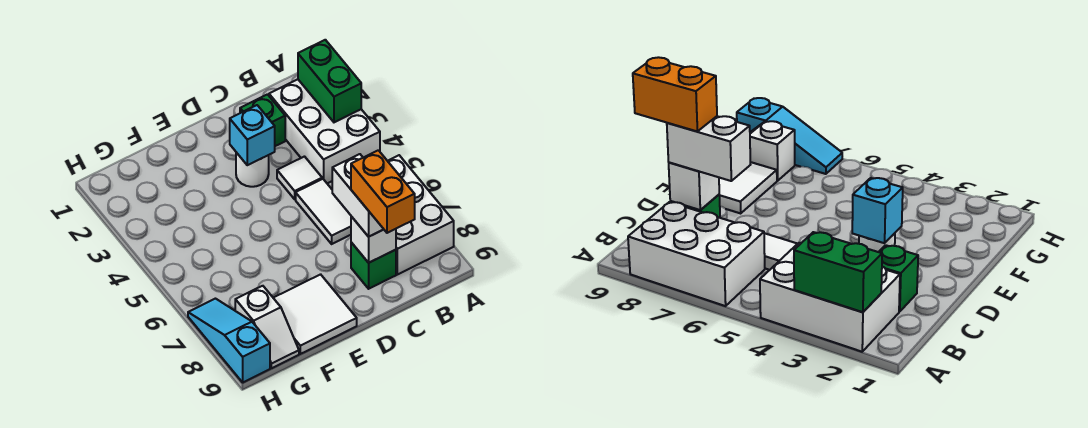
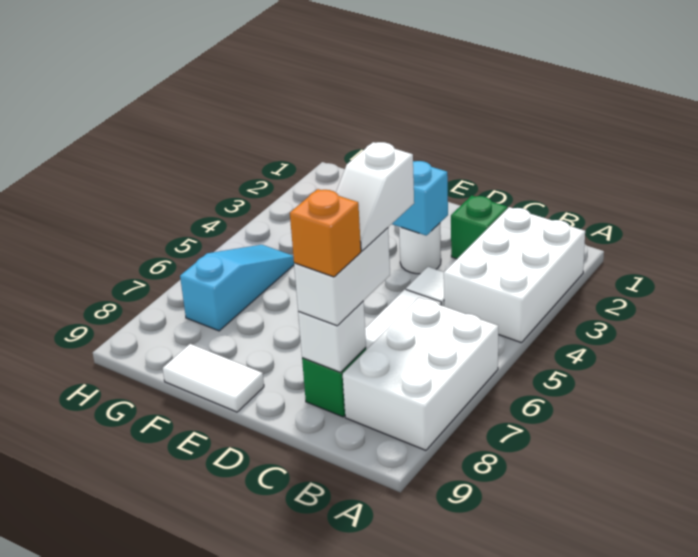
green brick A2:A3 level 2 -> none
orange brick C8:C9 level 4 -> orange brick C8 level 4
white tile E8:F9 level 1 -> white tile E9:F9 level 1
white slope G8:G9 level 1 top 8 -> white slope C6:C7 level 4 top 6
cyan slope H7:H9 level 1 top 9 -> cyan slope G5:G7 level 1 top 7

